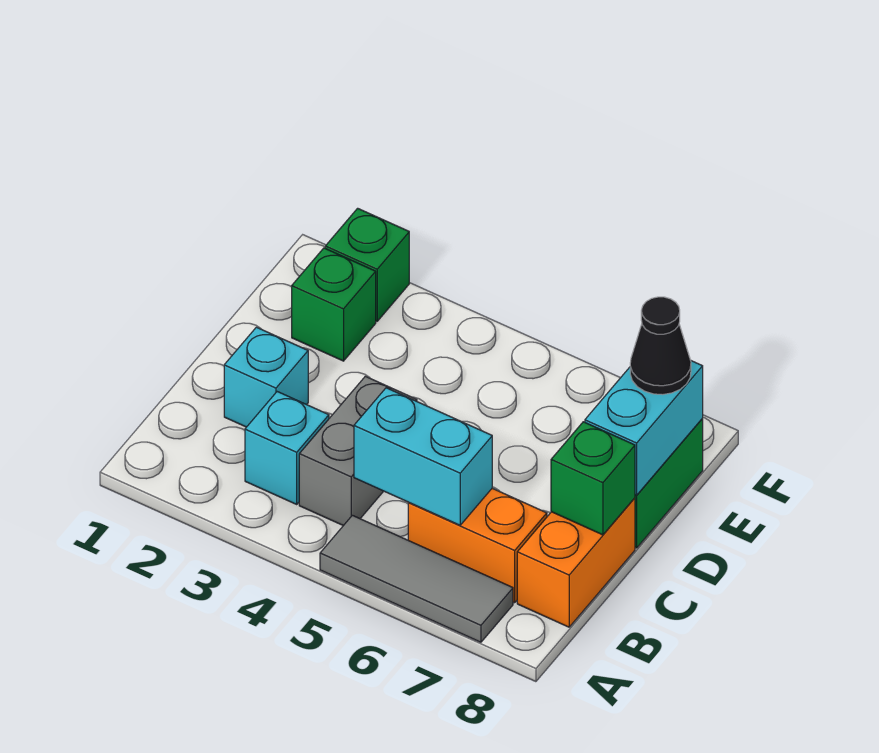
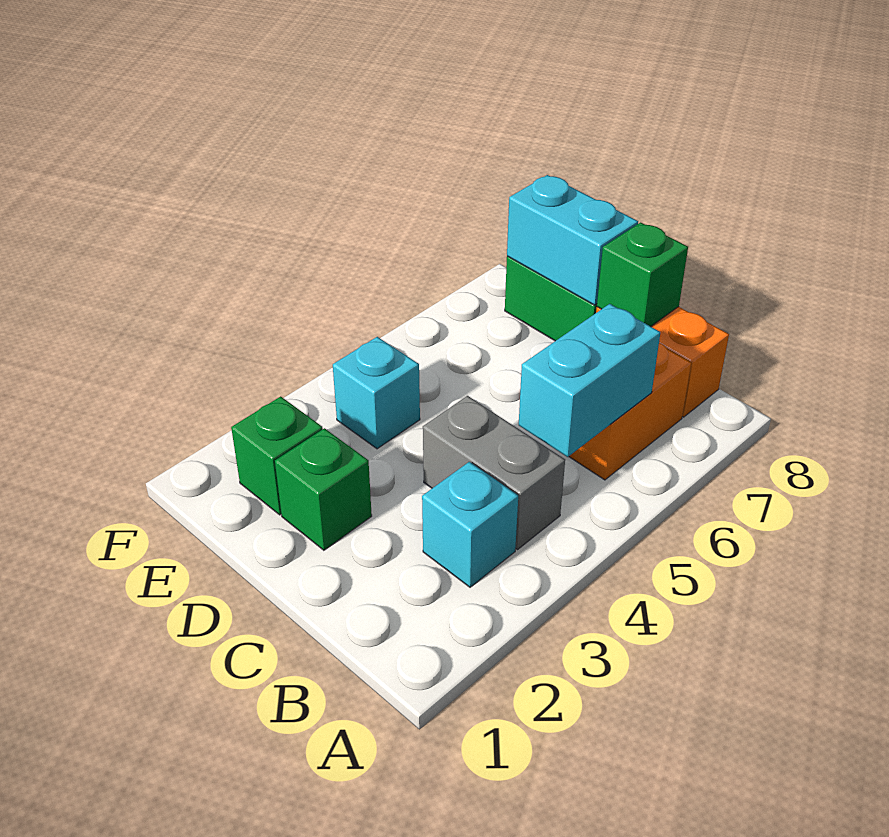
grey tile A5:A7 level 1 -> none
cyan brick C2 level 1 -> cyan brick E4 level 1
black cone E8 level 3 -> none
green brick F2 level 1 -> green brick D2 level 1

